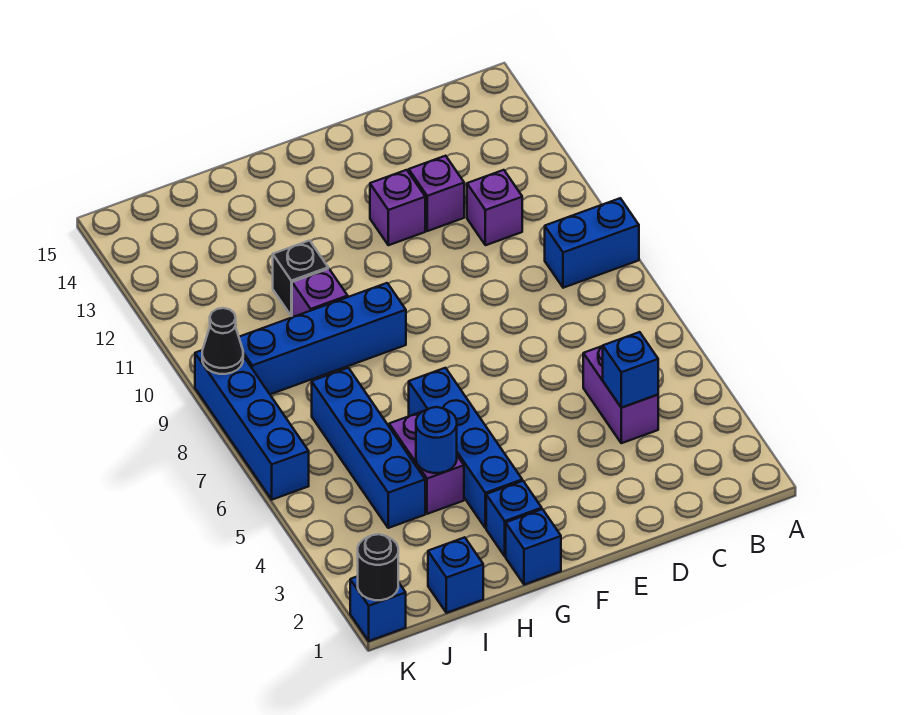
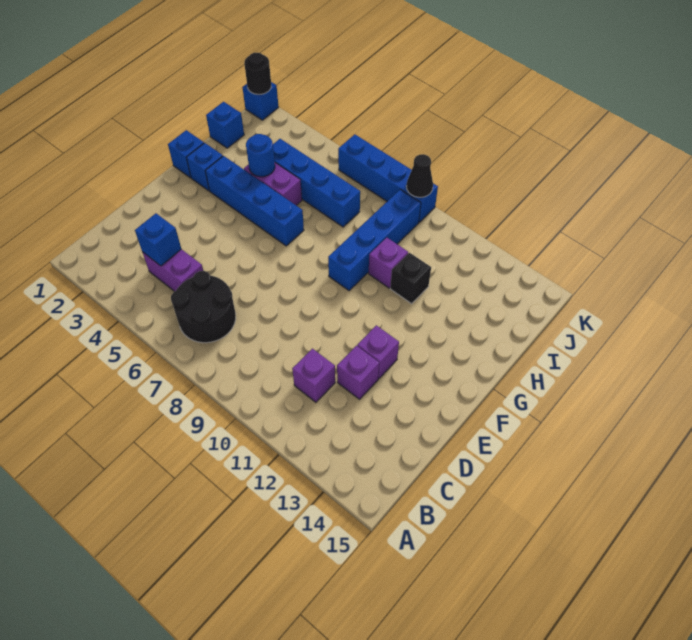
blue brick A9:B9 level 1 -> none
none -> black round brick B6:C7 level 1

